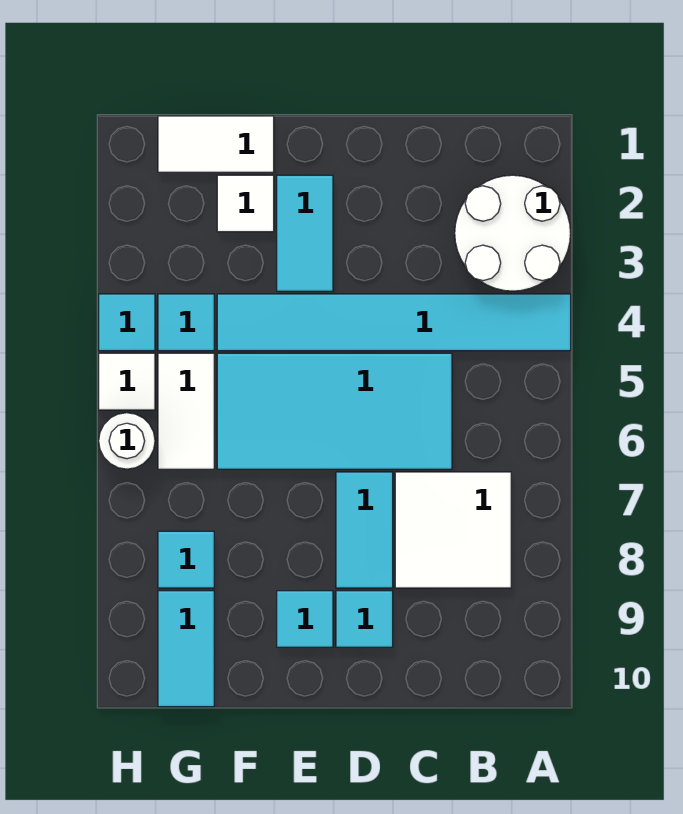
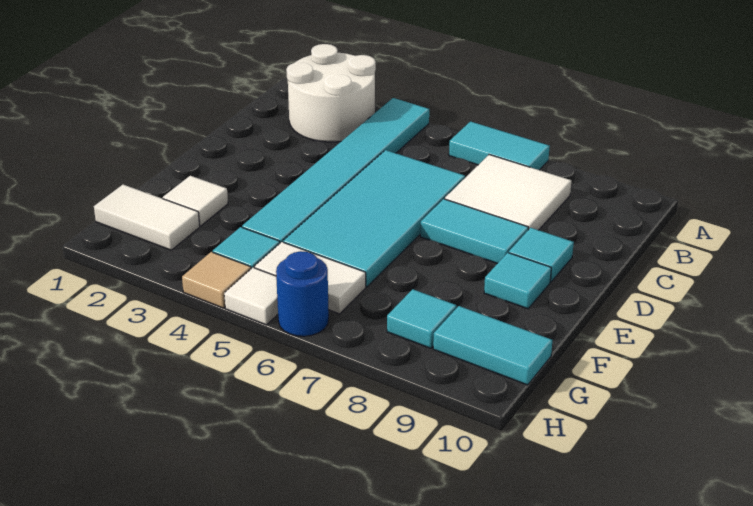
cyan tile E2:E3 level 1 -> cyan tile A6:A7 level 1
white tile F1:G1 level 1 -> white tile G1:G2 level 1
cyan tile H4 level 1 -> tan tile H4 level 1
white round brick H6 level 1 -> blue round brick H6 level 1

